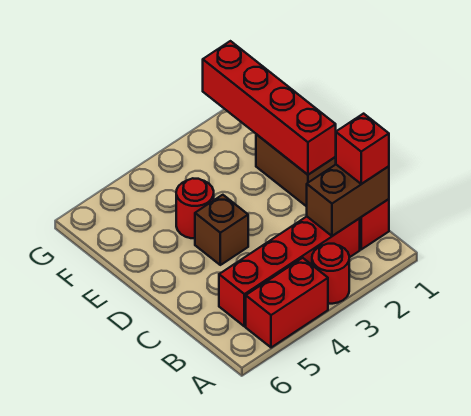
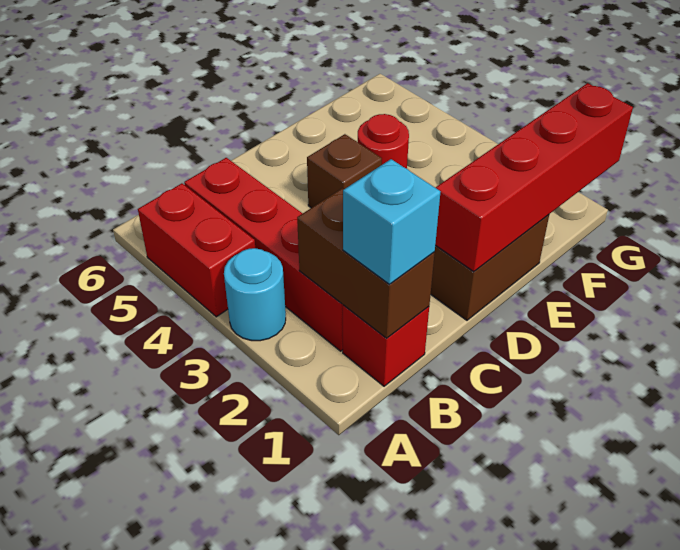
red round brick A3 level 1 -> cyan round brick A3 level 1
red brick B1 level 3 -> cyan brick B1 level 3

